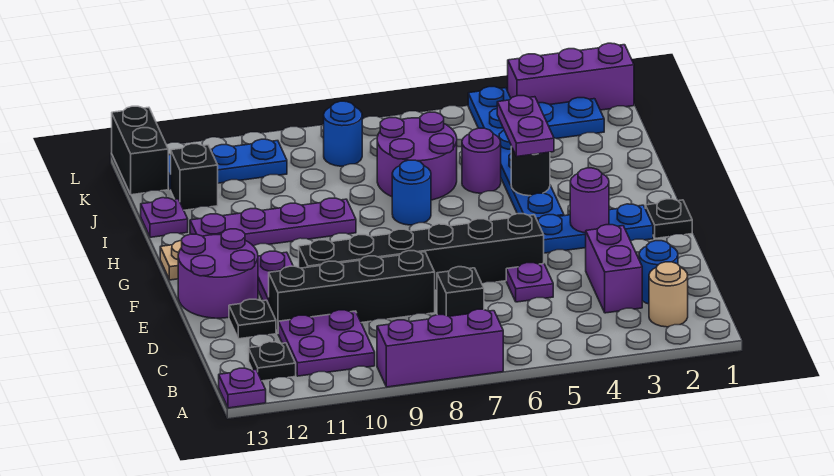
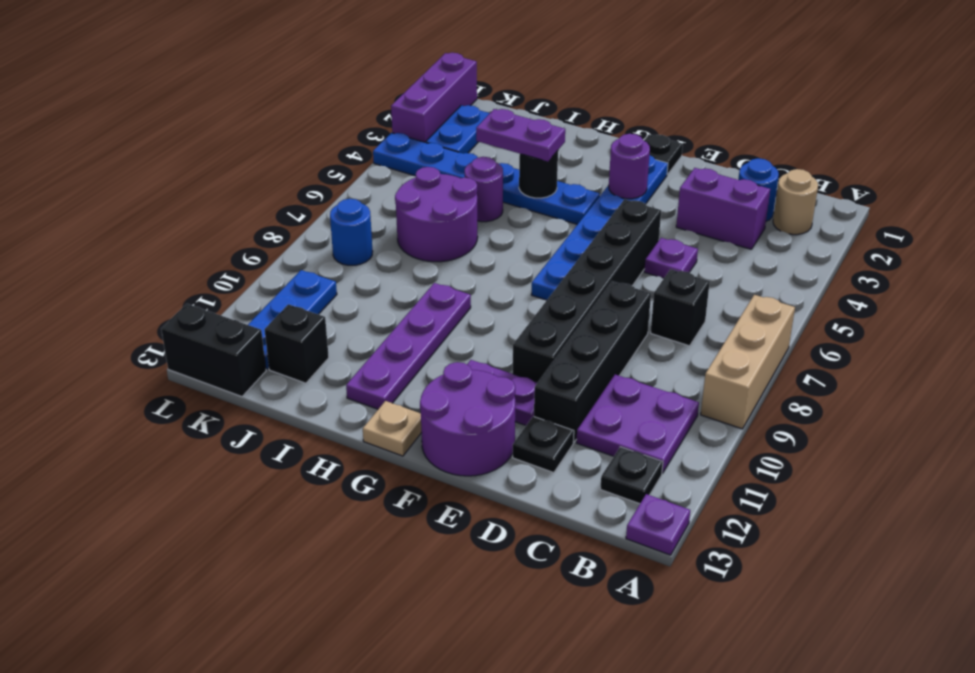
purple brick A7:A9 level 1 -> tan brick A7:A9 level 1
blue round brick H7 level 1 -> none
purple plate I13 level 1 -> none

